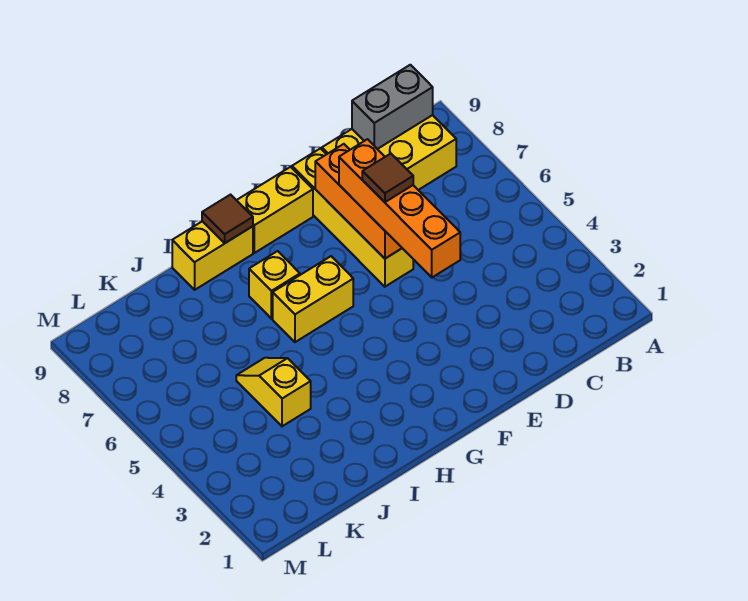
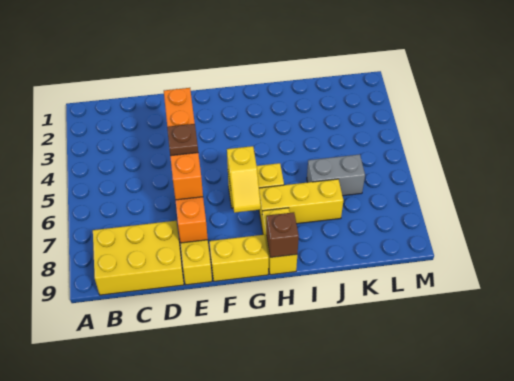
grey brick B9:C9 level 2 -> grey brick J6:K6 level 1
brown tile E6 level 4 -> brown plate E6 level 4
yellow brick H7 level 1 -> yellow brick H7:J7 level 1
yellow brick H9:I9 level 1 -> yellow brick H8:H9 level 1
brown tile H9 level 2 -> brown brick H9 level 2
yellow slope J4:J5 level 1 top 4 -> yellow slope G6:G7 level 2 top 6

